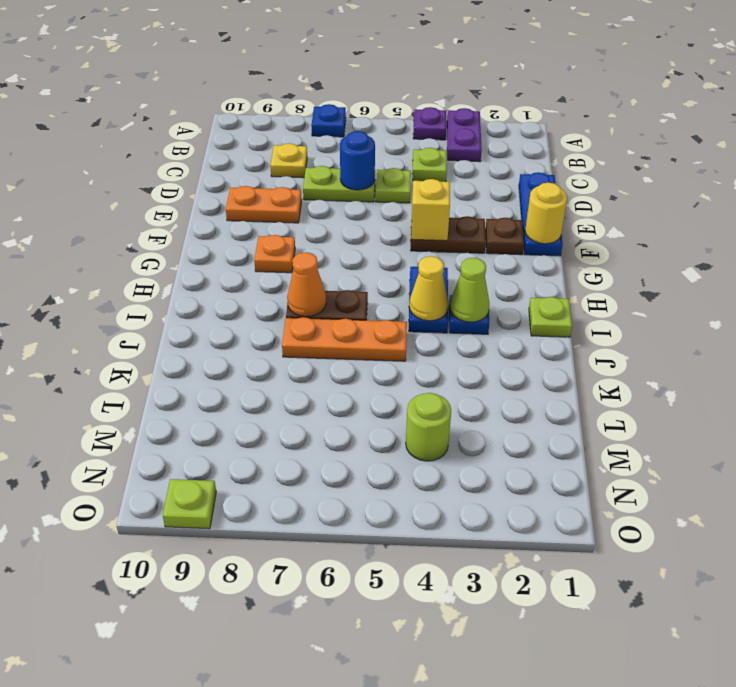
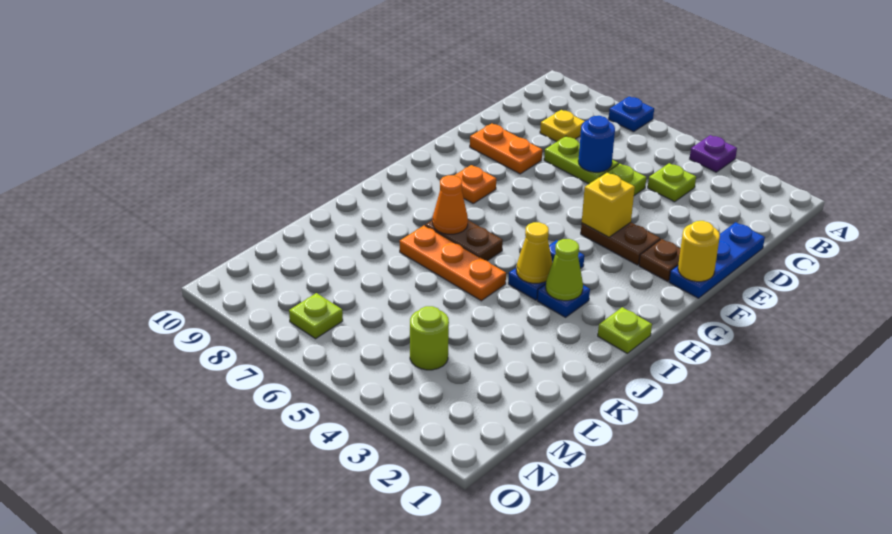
purple plate A3:B3 level 1 -> none
lime plate O9 level 1 -> lime plate N7 level 1

